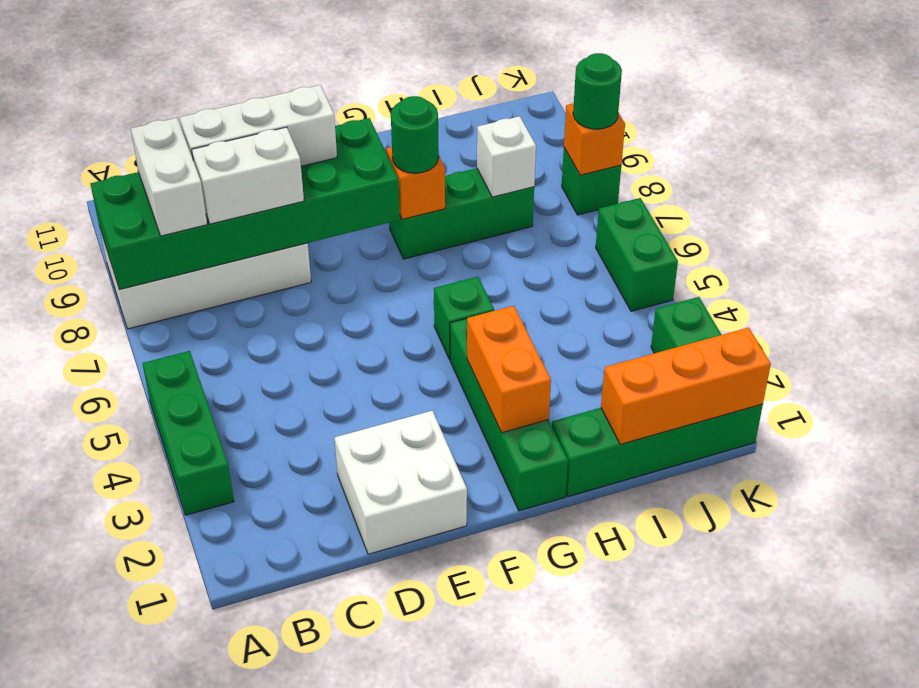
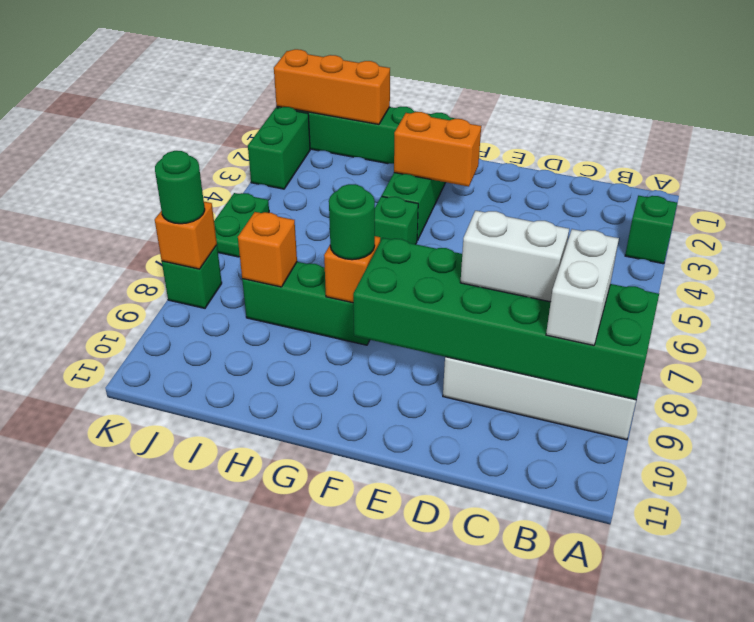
green brick A3:A5 level 1 -> green brick A3 level 1
white brick C9:E9 level 3 -> none
white brick D1:E2 level 1 -> none
orange brick G2:G3 level 2 -> orange brick F3:G3 level 2
white brick I8 level 2 -> orange brick I8 level 2
green brick K5:K6 level 1 -> green plate K5:K6 level 1

